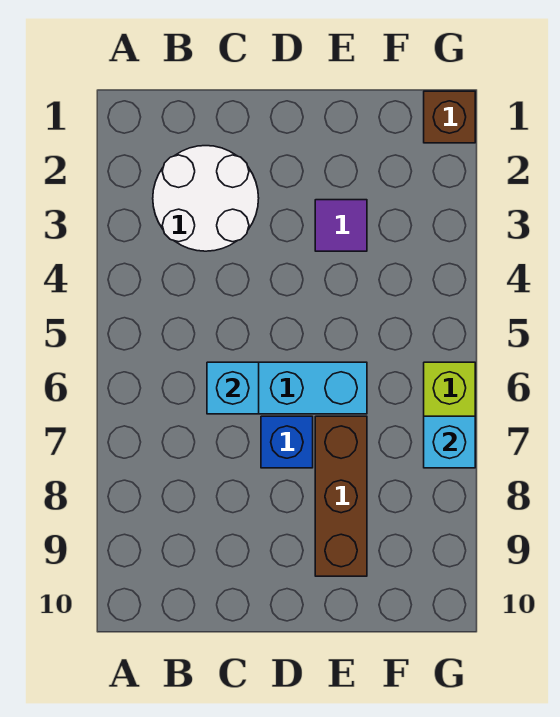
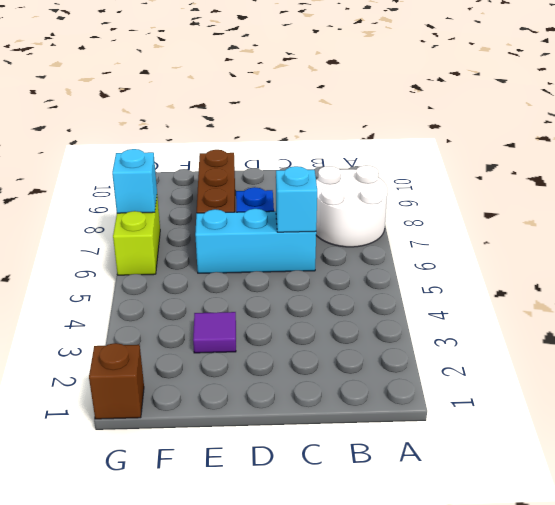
white round brick B2:C3 level 1 -> white round brick A7:B8 level 1

